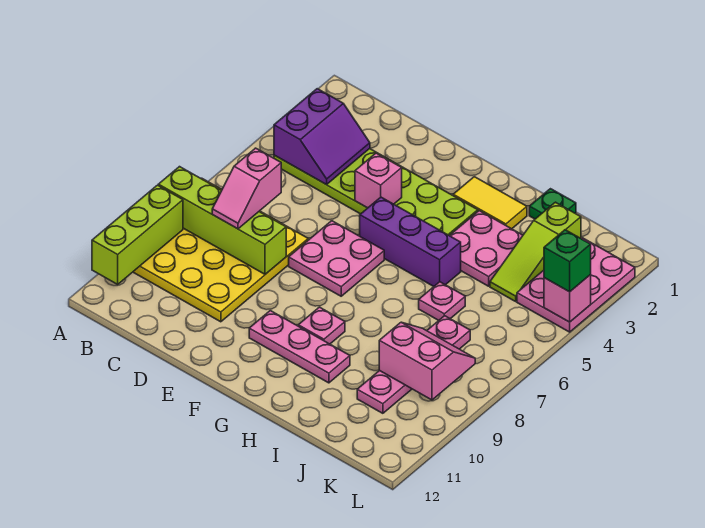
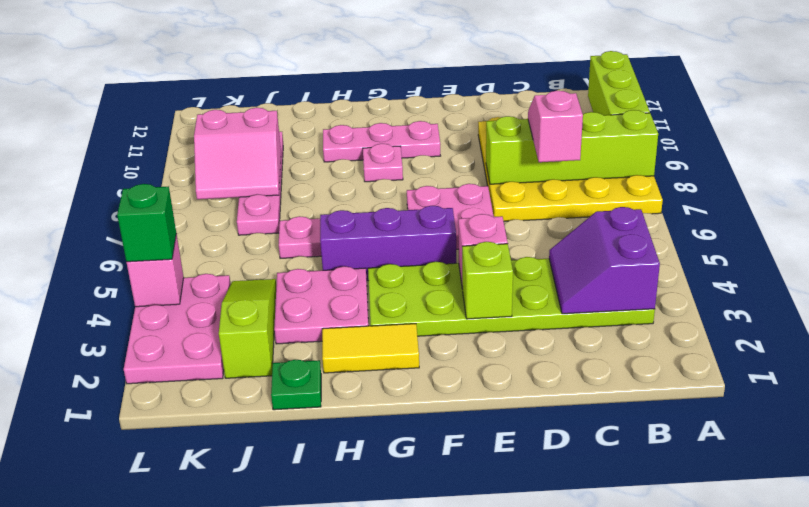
none -> lime brick E3 level 2

